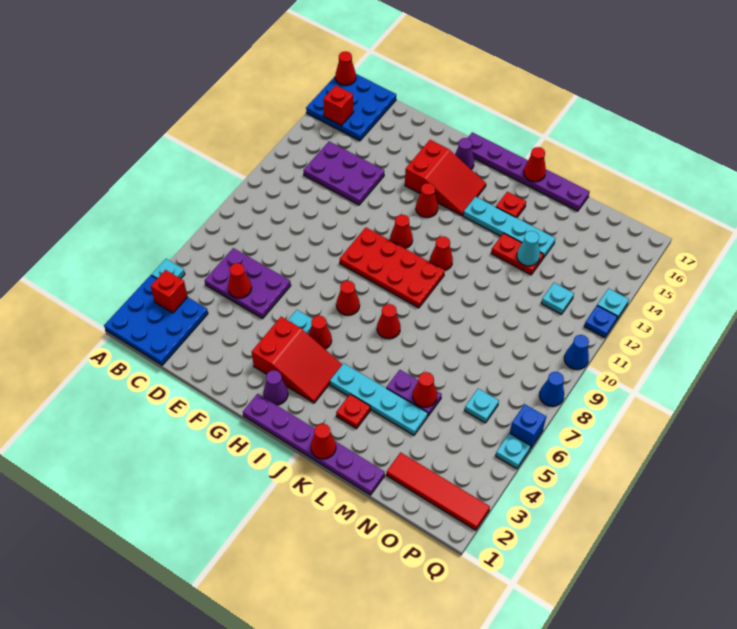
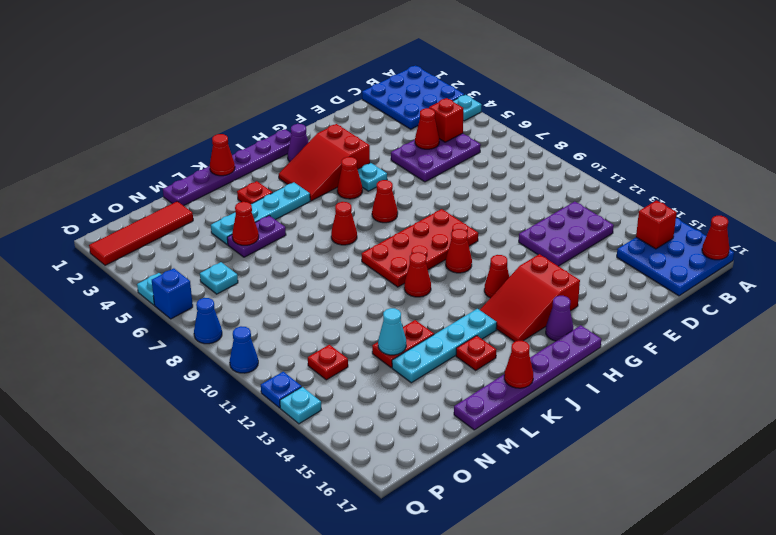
red brick B3 level 2 -> red brick C5 level 2
cyan plate O12 level 1 -> red plate O12 level 1

